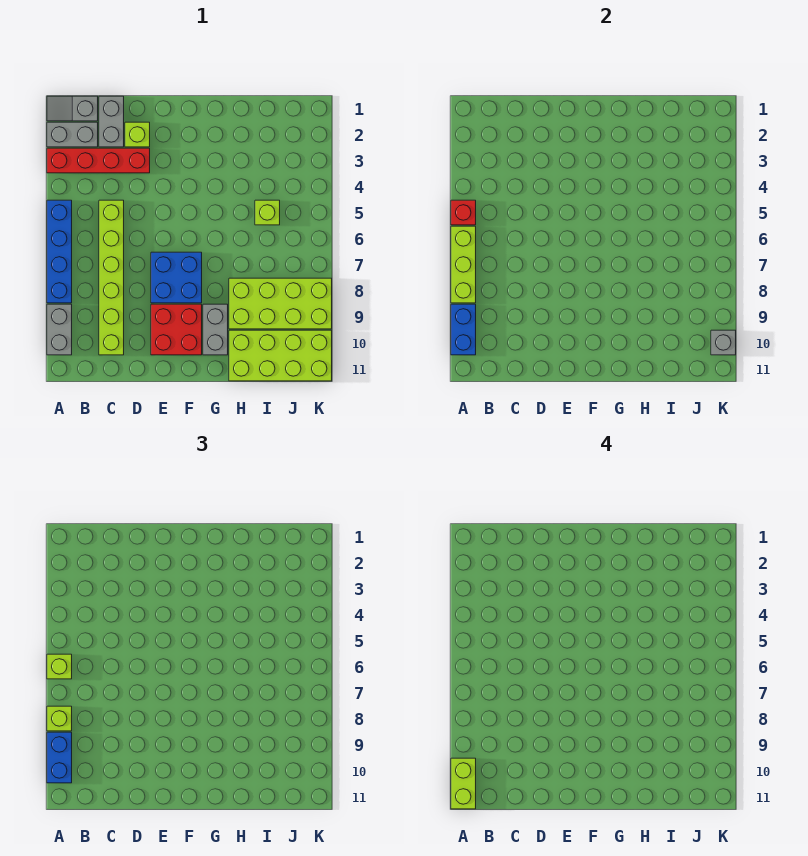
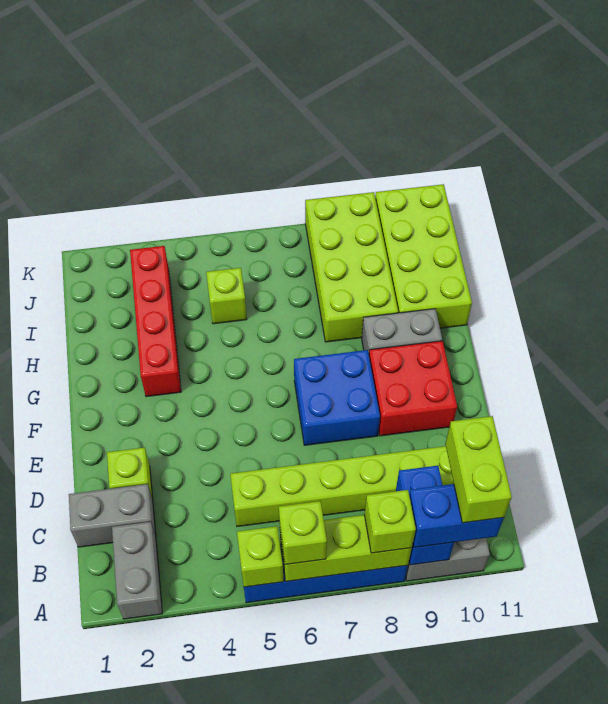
grey slope A1:B1 level 1 top B -> none
red brick A3:D3 level 1 -> red brick G3:J3 level 1
red brick A5 level 2 -> lime brick A5 level 2
blue brick A9:A10 level 2 -> blue brick A9:B9 level 2
lime brick A10:A11 level 4 -> lime brick A10:B10 level 4
grey brick K10 level 2 -> none

